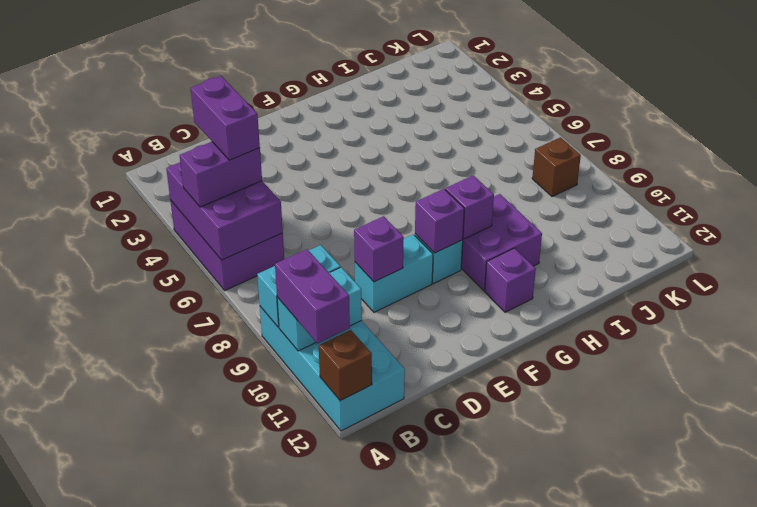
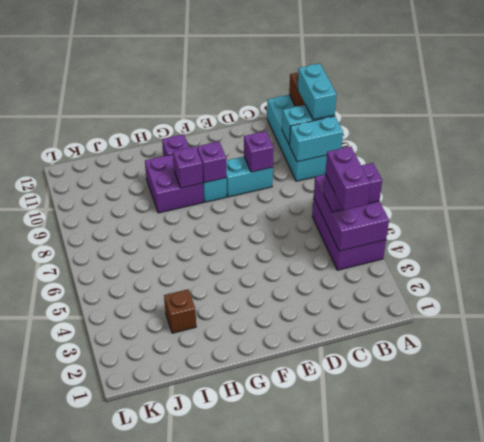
purple brick A10:A11 level 3 -> cyan brick A10:A11 level 3
brown brick K8 level 1 -> brown brick I3 level 1

